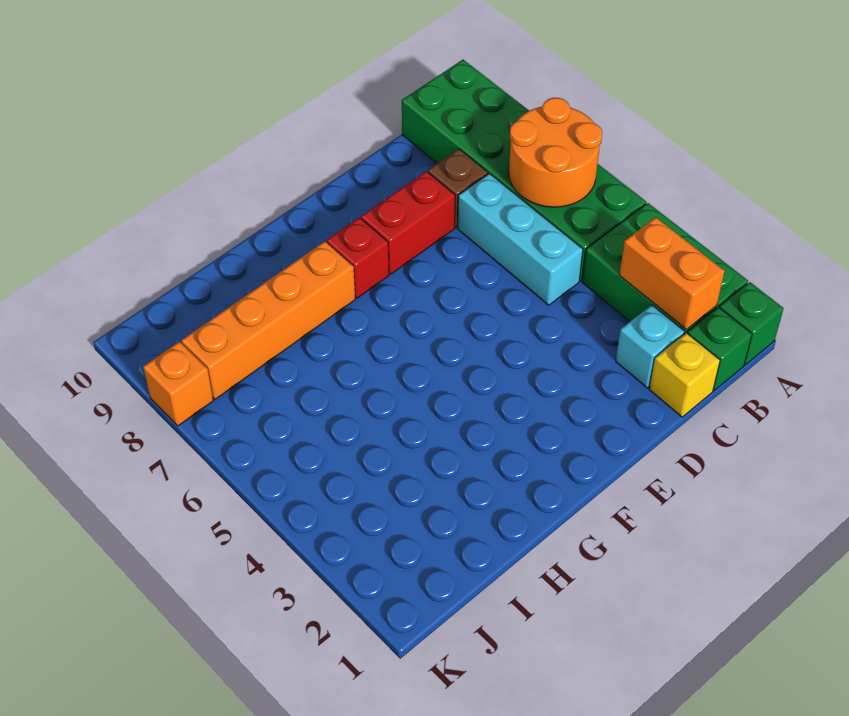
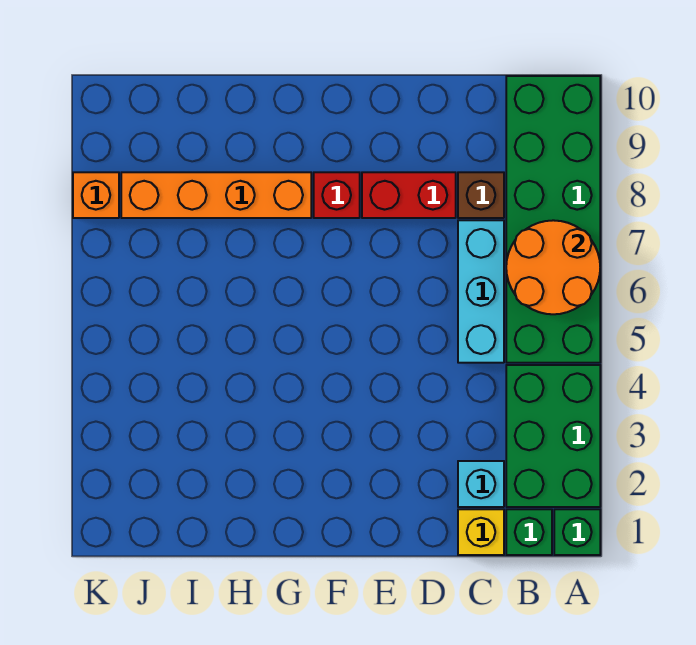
orange brick B2:B3 level 2 -> none

